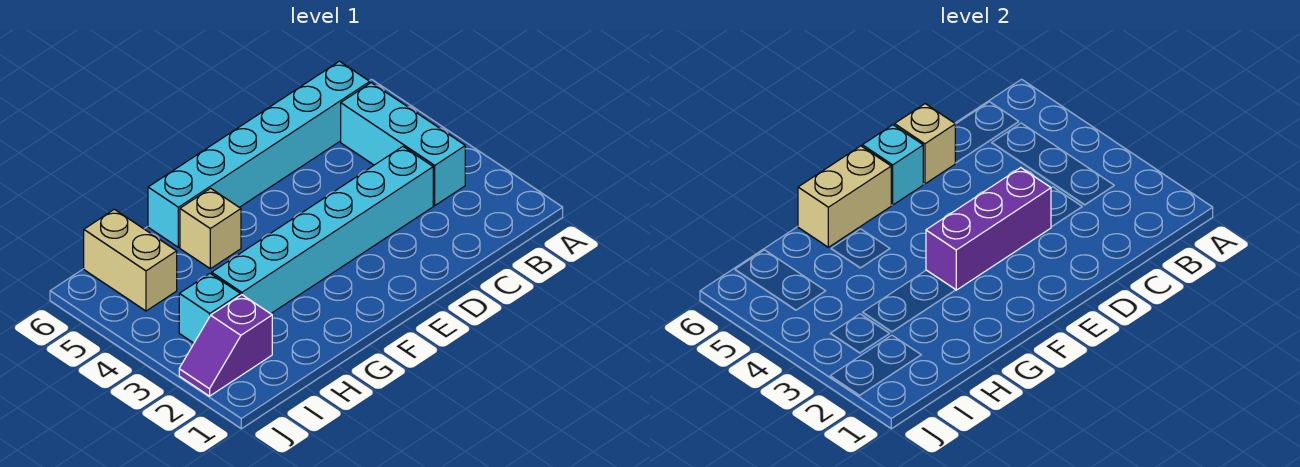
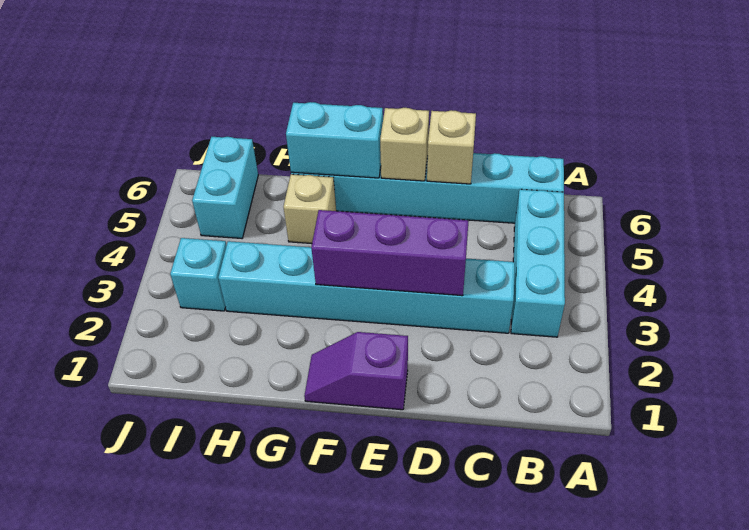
cyan brick E6 level 2 -> tan brick E6 level 2
tan brick F6:G6 level 2 -> cyan brick F6:G6 level 2
purple slope I2:J2 level 1 top I -> purple slope E1:F1 level 1 top E
tan brick I5:I6 level 1 -> cyan brick I5:I6 level 1

